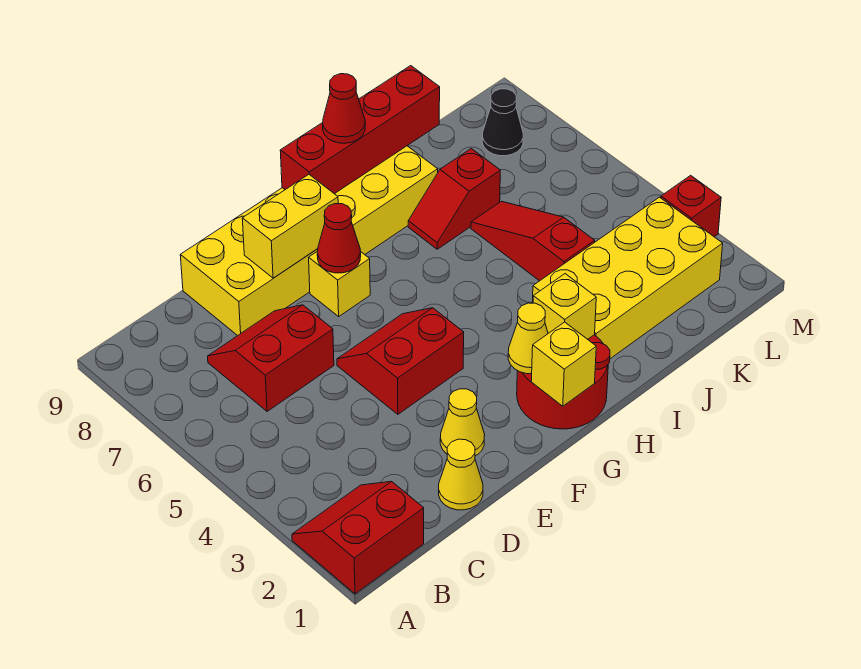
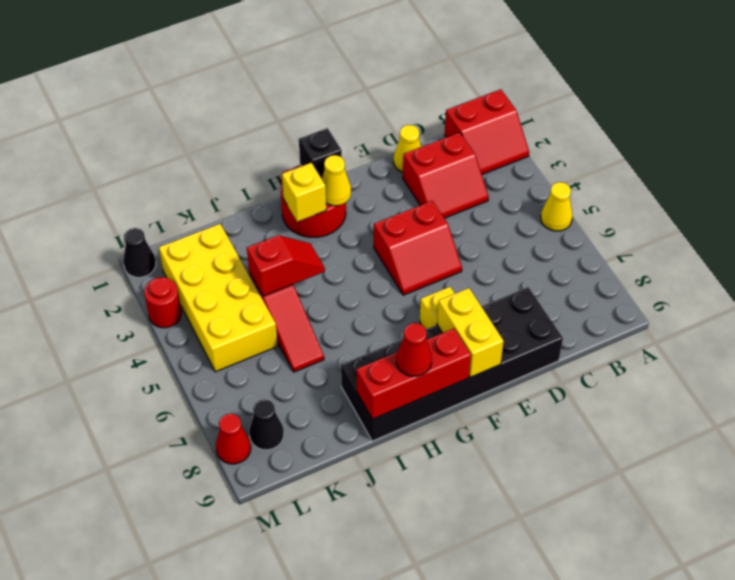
red slope C6:D7 level 1 top 6 -> red slope C2:D3 level 1 top 2
yellow brick D8:I9 level 1 -> black brick D8:I9 level 1
yellow cone E2 level 1 -> yellow cone A5 level 1
yellow brick E8:F8 level 2 -> yellow brick F8:F9 level 2
red cone F7 level 2 -> red cone M8 level 1
yellow brick G1 level 2 -> black brick G1 level 2
red brick G9:J9 level 2 -> red brick G9:I9 level 2
yellow brick I2:L3 level 1 -> yellow brick K2:L5 level 1
red slope I7:J7 level 1 top J -> red slope I4:J4 level 2 top J
none -> black cone M1 level 1
red brick M3 level 1 -> red round brick M3 level 1

